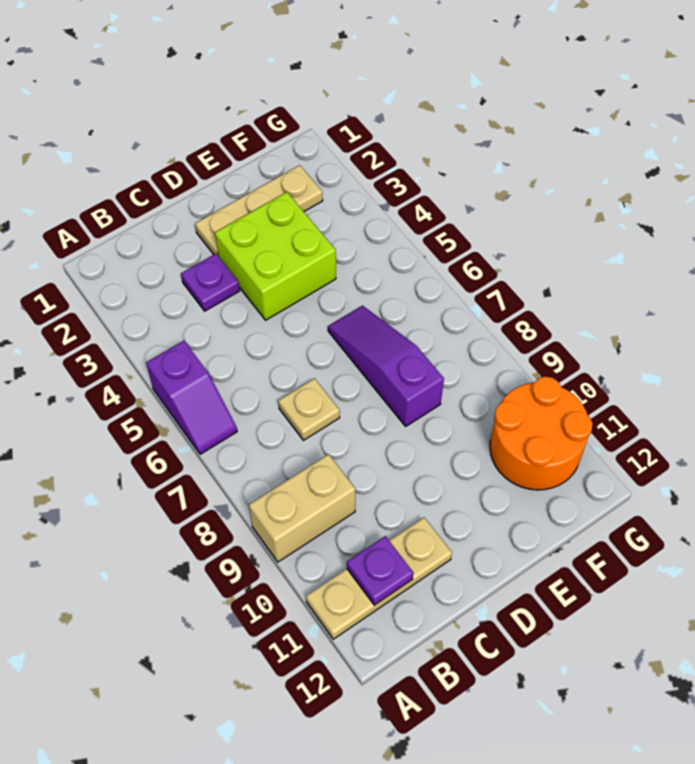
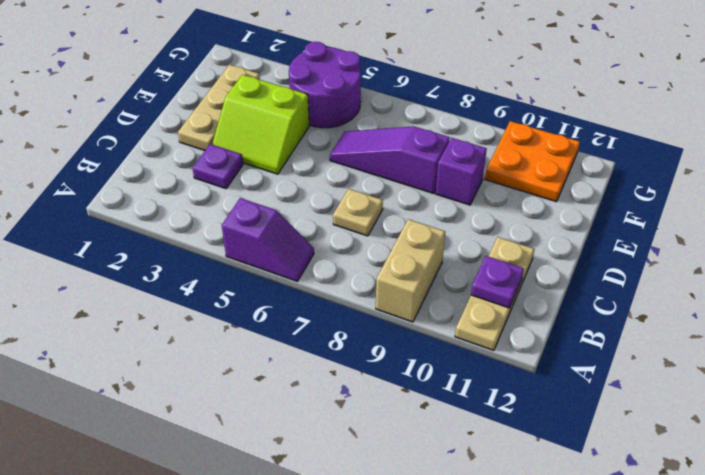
lime brick D3:E4 level 1 -> lime slope D3:E4 level 1 top E
none -> purple brick E9 level 1
none -> purple round brick F4:G5 level 1
orange round brick F10:G11 level 1 -> orange plate F10:G11 level 1

